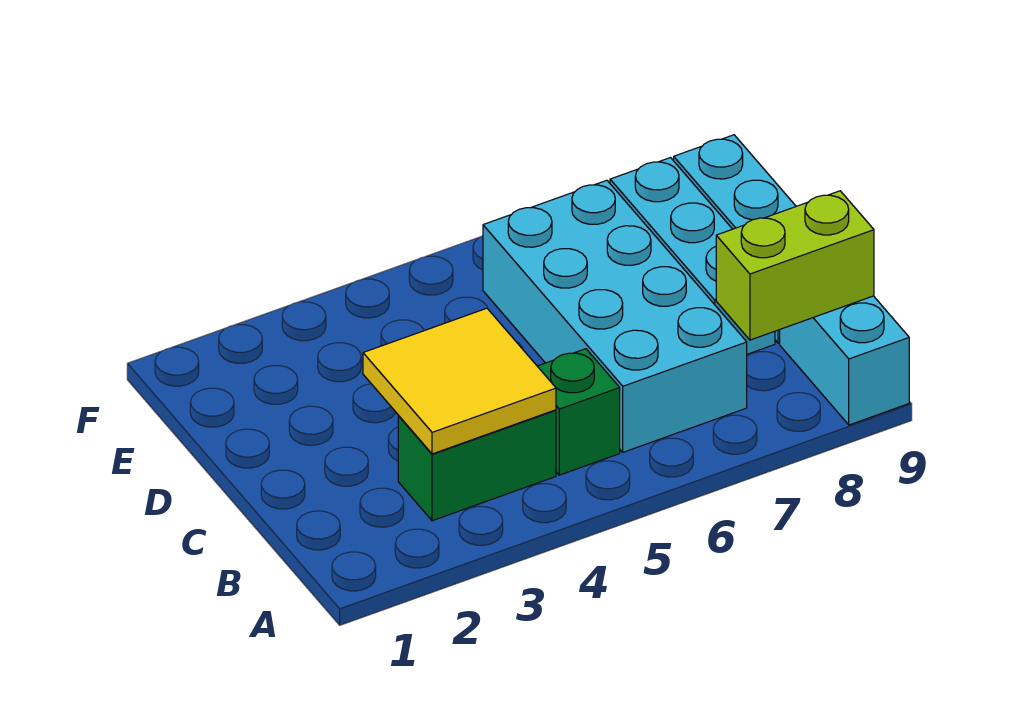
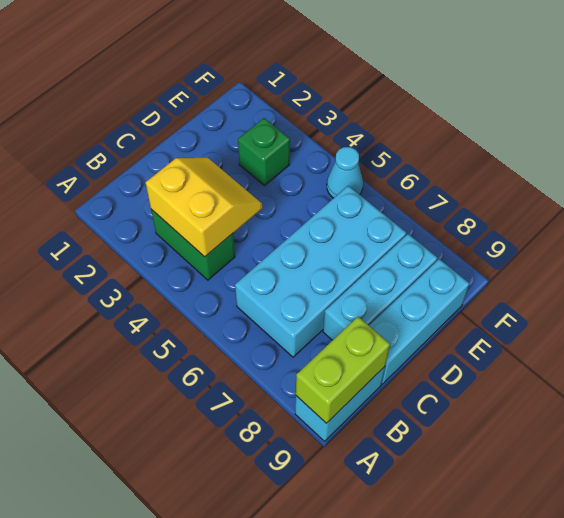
yellow tile B3:C4 level 2 -> yellow slope B3:C4 level 2 top B
green brick B5 level 1 -> green brick E3 level 1
lime brick B8:B9 level 2 -> lime brick A9:B9 level 2
none -> cyan cone F5 level 1

